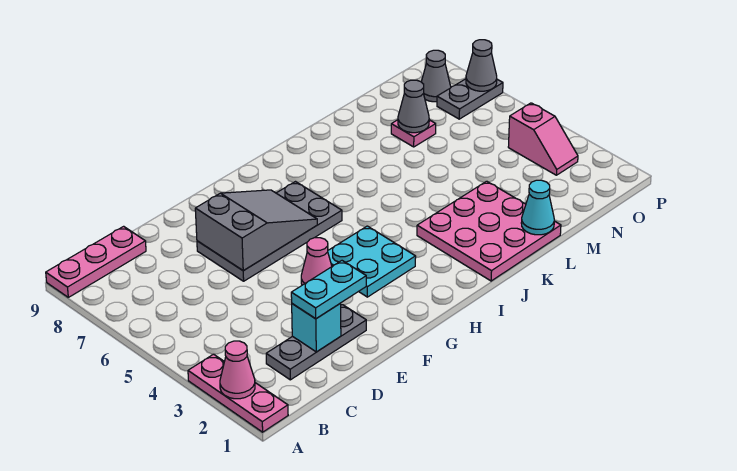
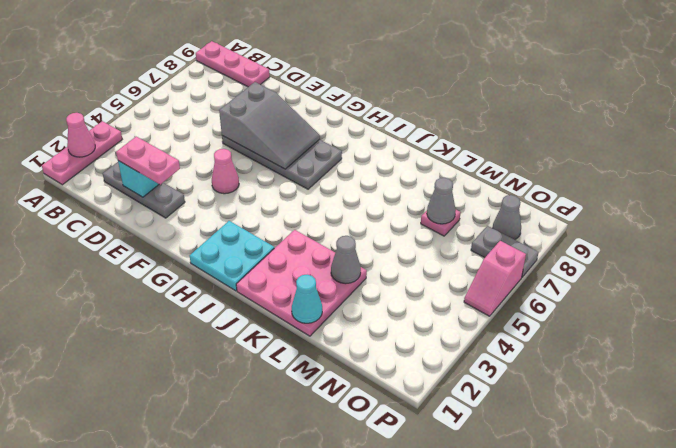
cyan plate D2:E2 level 3 -> pink plate D2:E2 level 3
cyan plate G3:H4 level 1 -> cyan plate H1:I2 level 1
pink slope O3:O4 level 1 top 4 -> pink slope P5:P6 level 1 top 6
grey cone P7 level 2 -> grey cone L3 level 2

